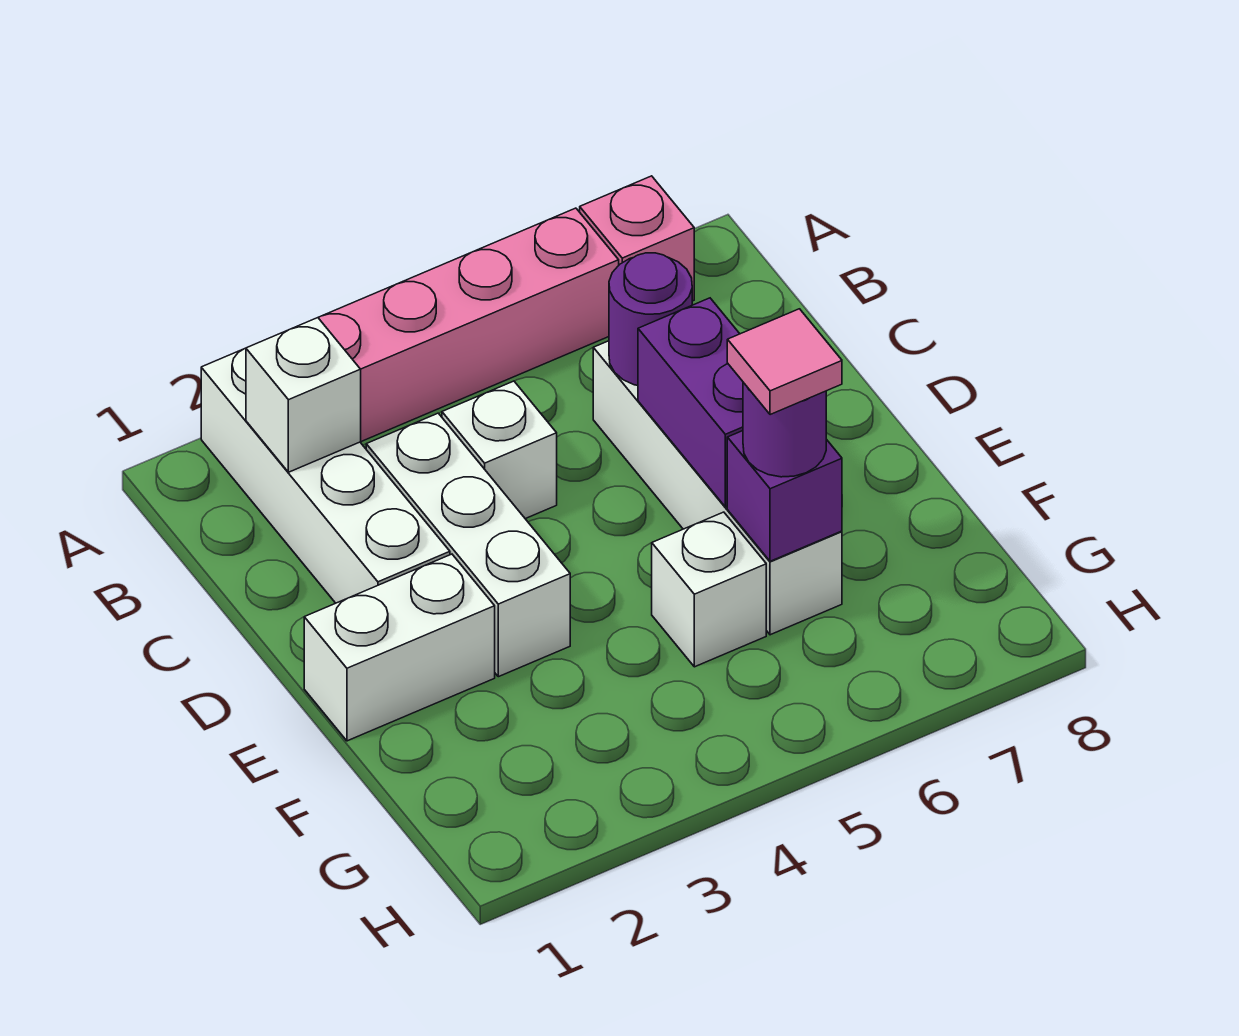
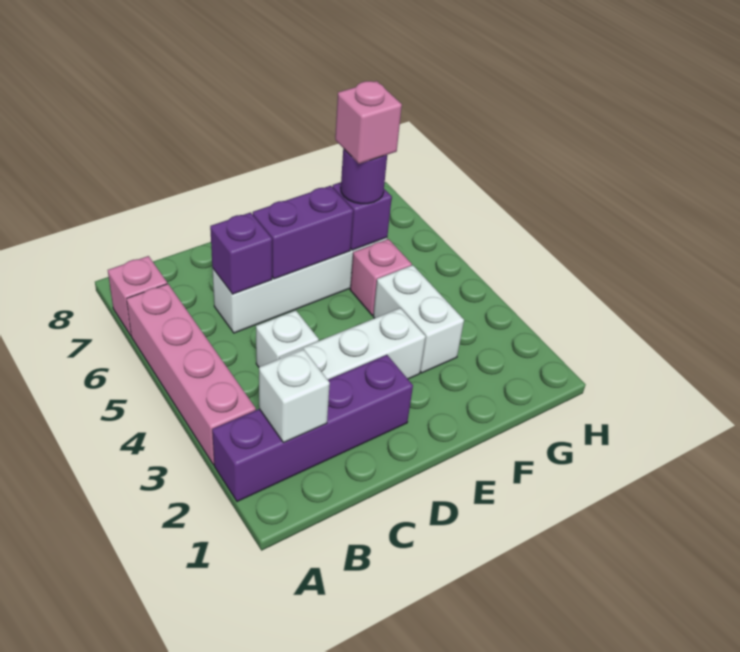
white brick A2:D2 level 1 -> purple brick A2:D2 level 1
purple round brick C6 level 2 -> purple brick C6 level 2
white brick E1:E2 level 1 -> white brick F3:F4 level 1
white brick F5 level 1 -> pink brick F5 level 1
pink tile F6 level 4 -> pink brick F6 level 4

